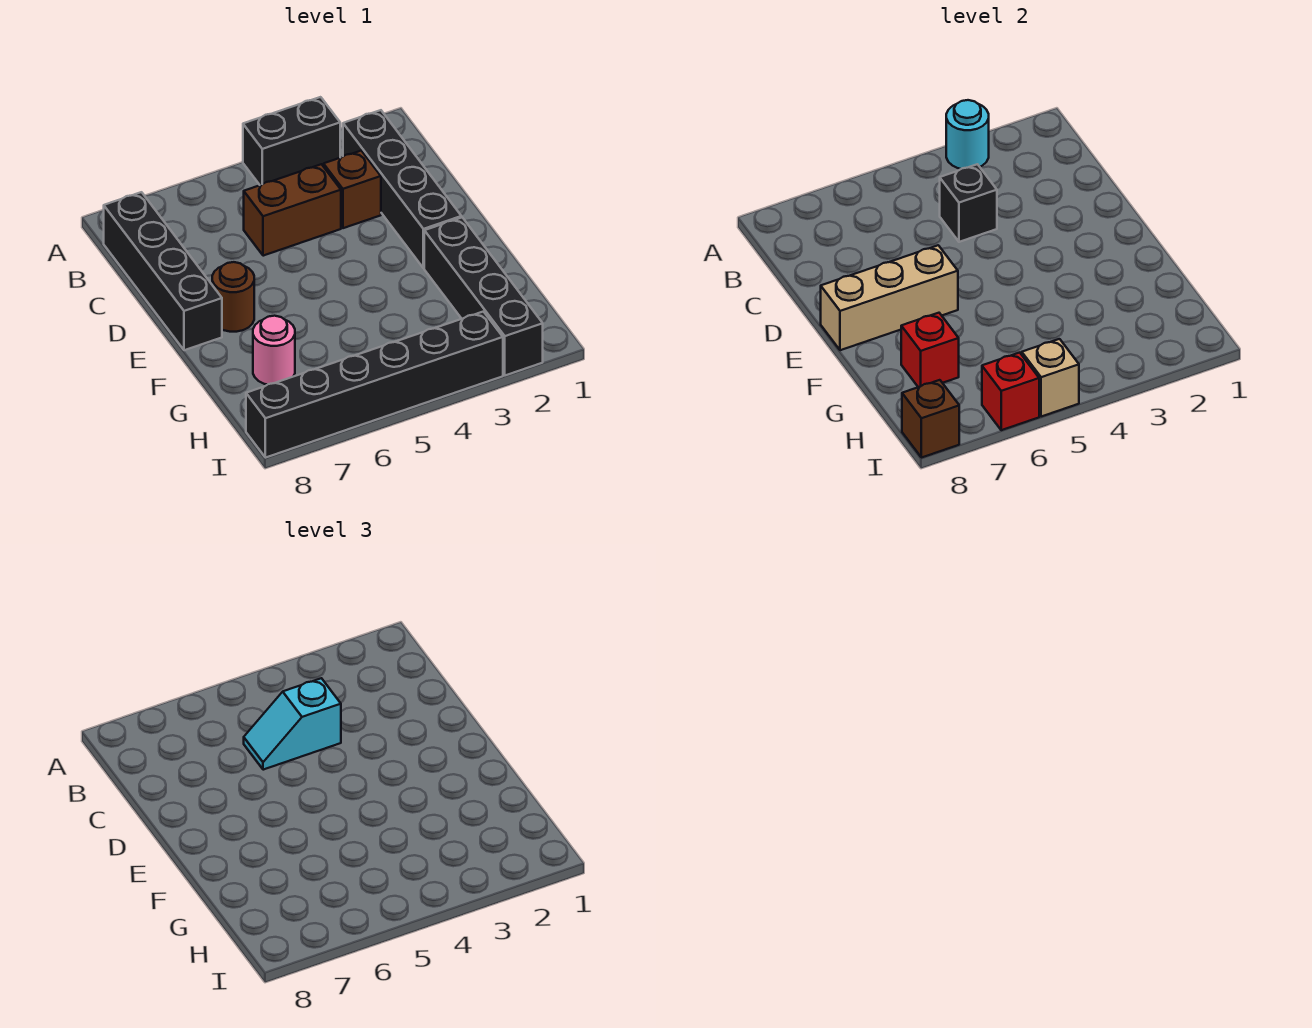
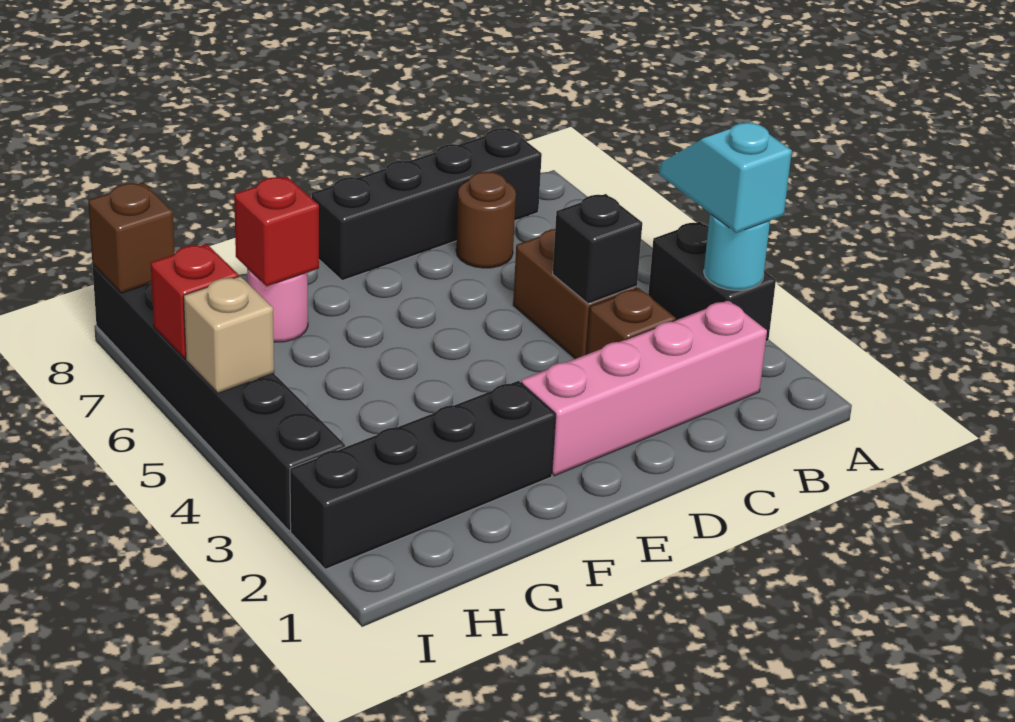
black brick B2:E2 level 1 -> pink brick B2:E2 level 1
cyan slope C4:C5 level 3 top 4 -> cyan slope A3:A4 level 3 top 3
tan brick E6:E8 level 2 -> none
brown round brick E7 level 1 -> brown round brick C7 level 1

